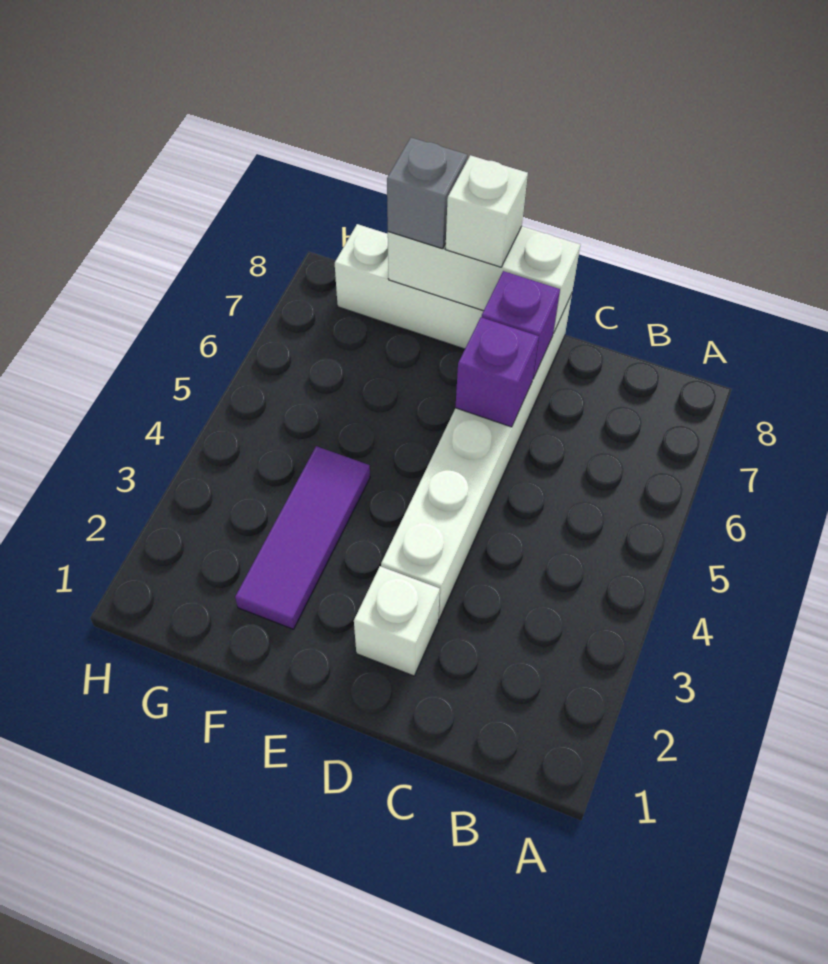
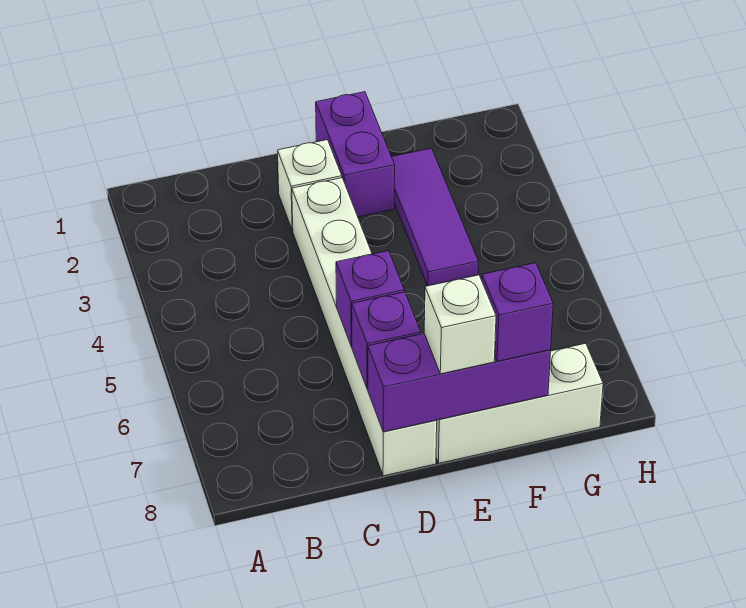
white brick D8:F8 level 2 -> purple brick D8:F8 level 2
none -> purple brick E1:E2 level 1
grey brick F8 level 3 -> purple brick F8 level 3

